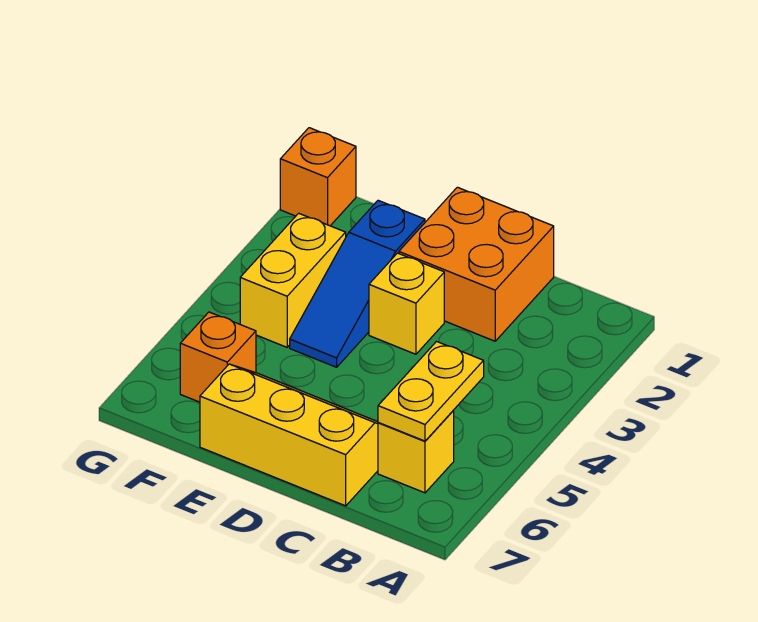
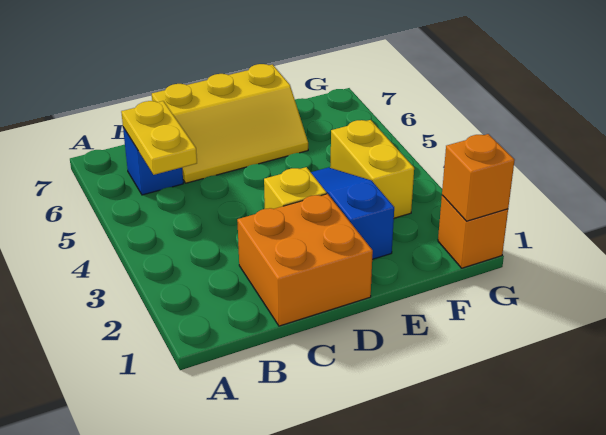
yellow brick B6 level 1 -> blue brick B6 level 1
orange brick F6 level 1 -> orange brick G1 level 2

